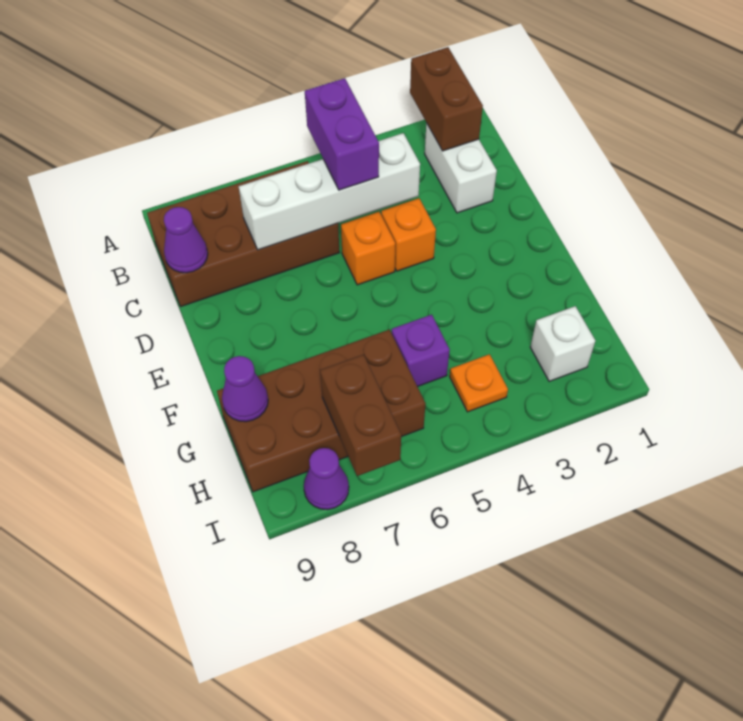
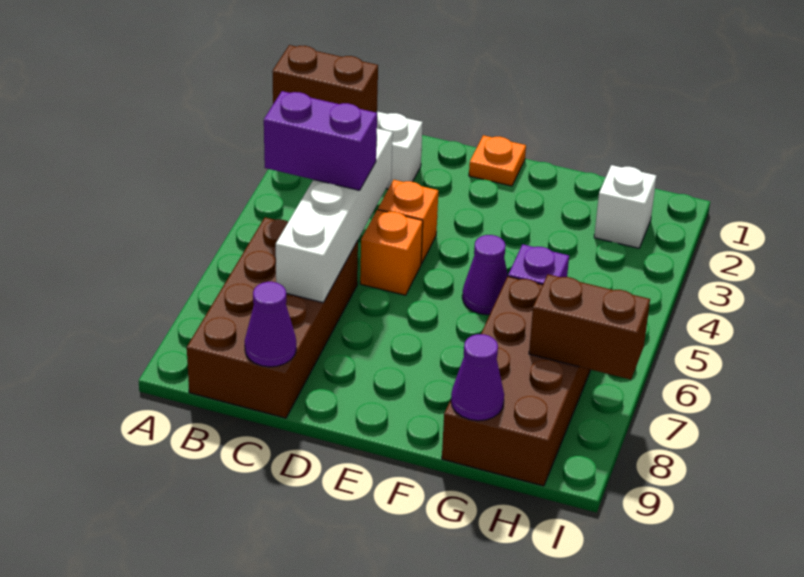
orange plate H4 level 1 -> orange plate E1 level 1
purple cone I8 level 1 -> purple cone F5 level 1

